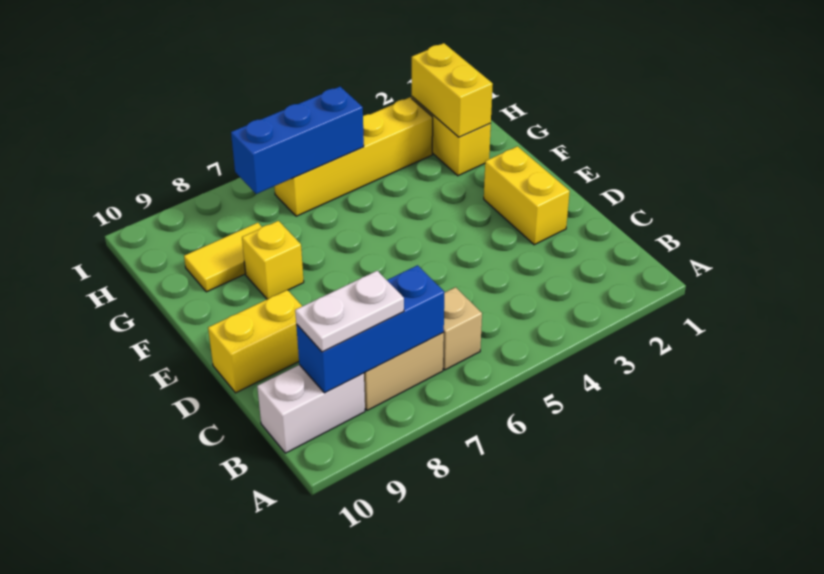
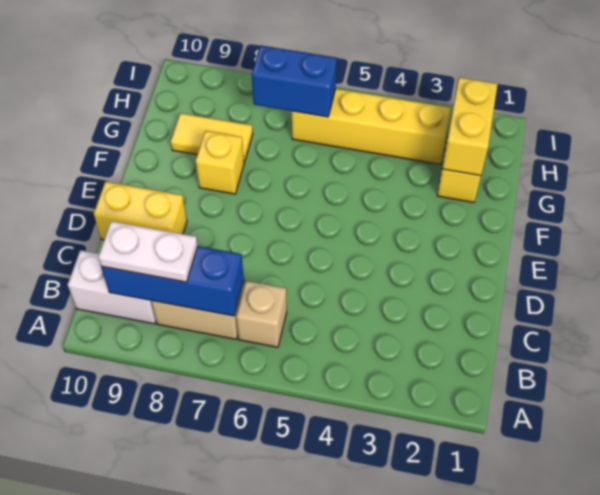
yellow brick D2:E2 level 1 -> none
blue brick H5:H7 level 2 -> blue brick H6:H7 level 2

